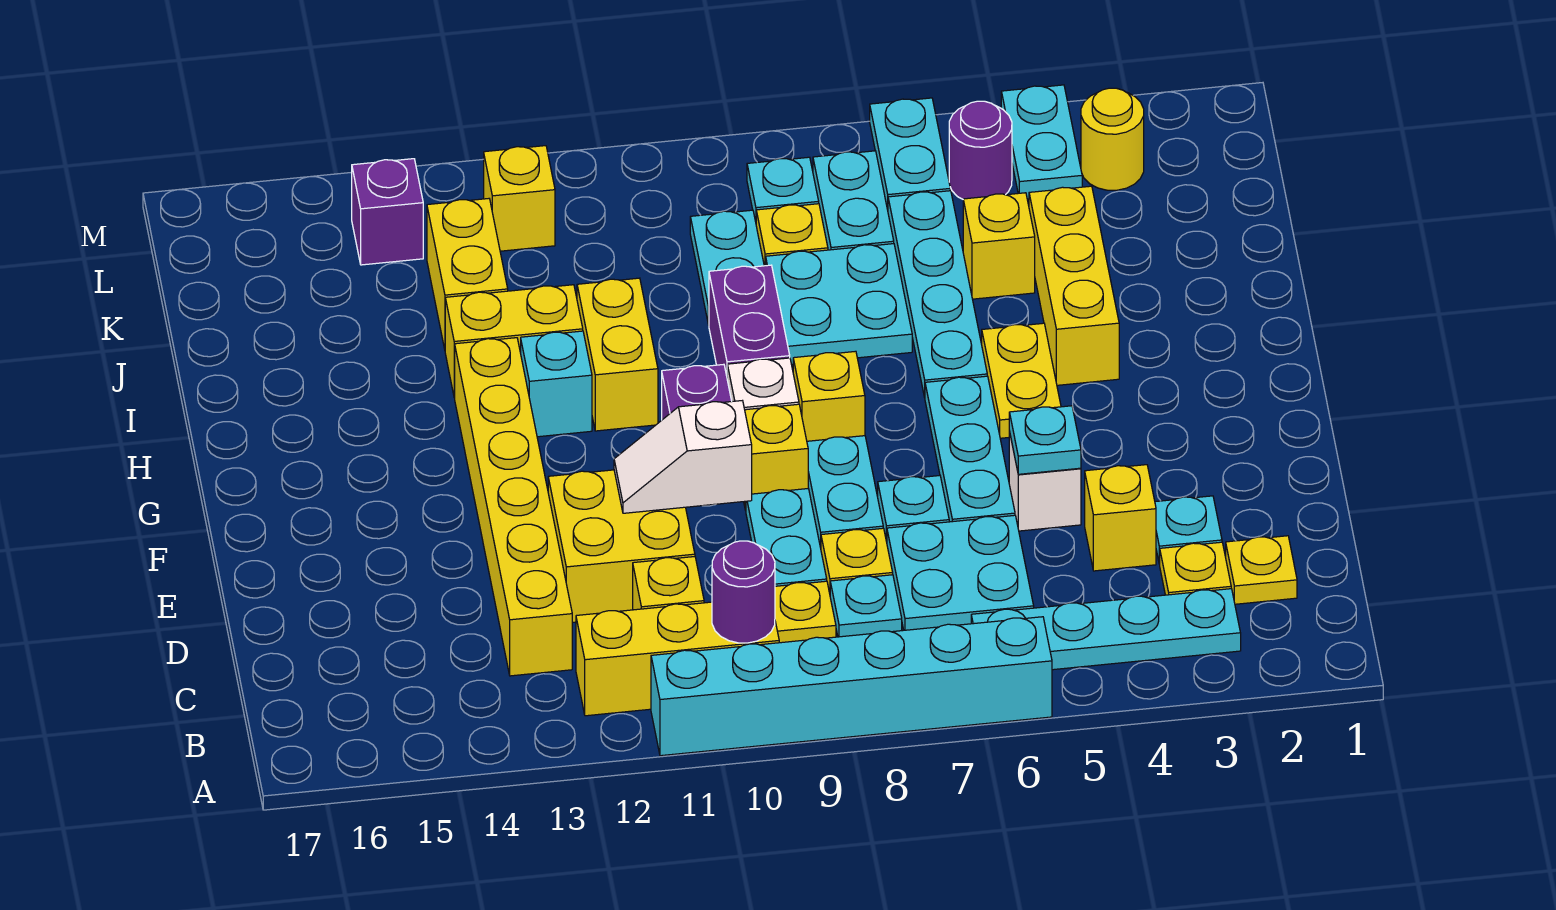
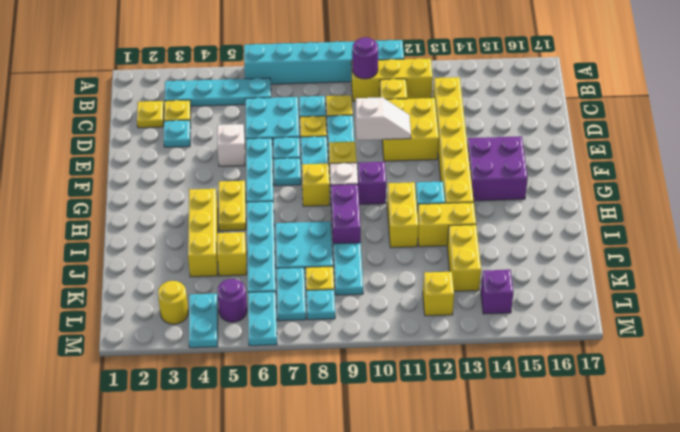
yellow brick D4 level 1 -> none
cyan plate E5 level 2 -> cyan plate F7 level 1
none -> purple brick F14:G15 level 1

